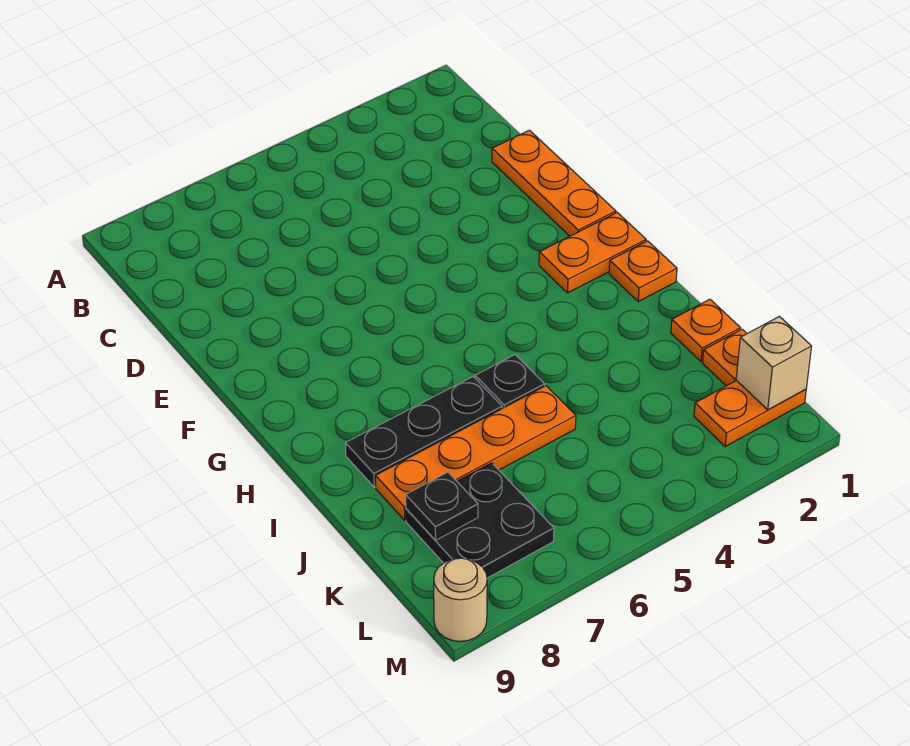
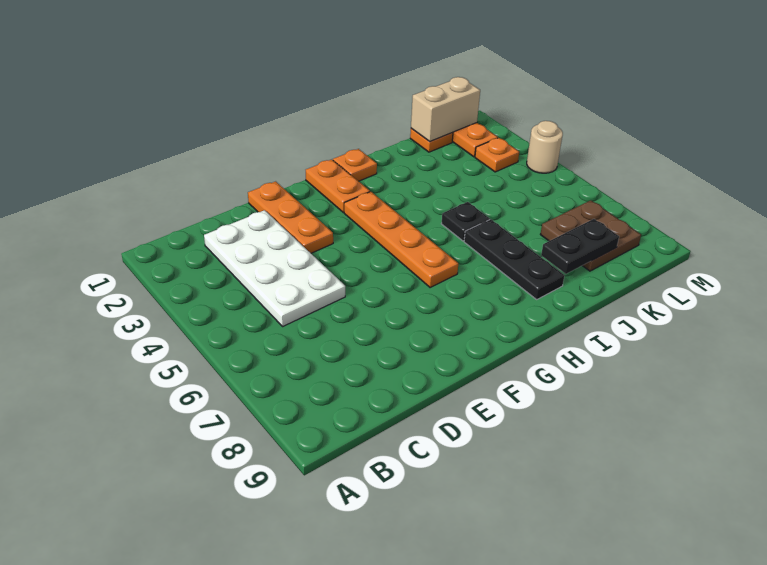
none -> white plate C2:D5 level 1
orange plate D1:F1 level 1 -> orange plate E1:E3 level 1
orange plate J1 level 1 -> orange plate L3 level 1
orange plate J5:J8 level 1 -> orange plate G3:G6 level 1
black plate K7:L8 level 1 -> brown plate K7:L8 level 1
black plate K8 level 2 -> black plate J8:K8 level 2
tan brick L1 level 2 -> tan brick K1:L1 level 2
tan round brick M9 level 1 -> tan round brick M4 level 1

